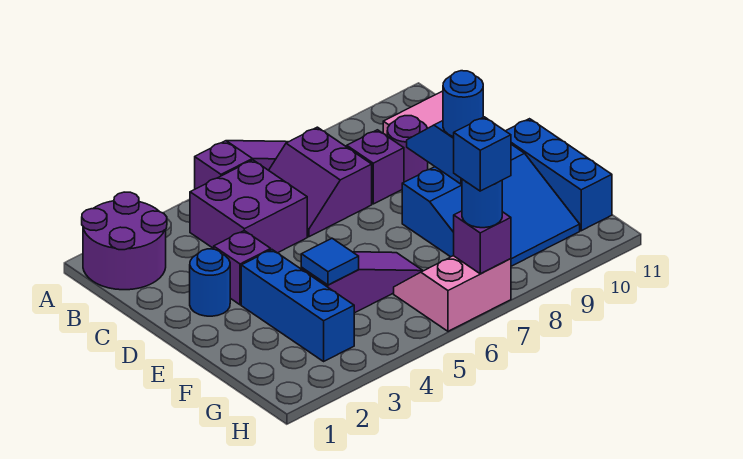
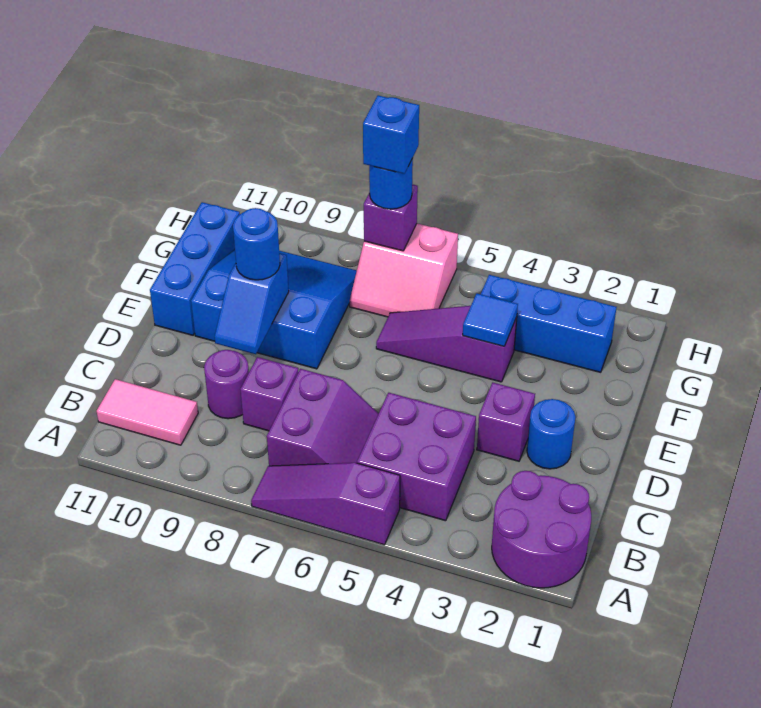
blue brick E3:G3 level 1 -> blue brick G2:G4 level 1

